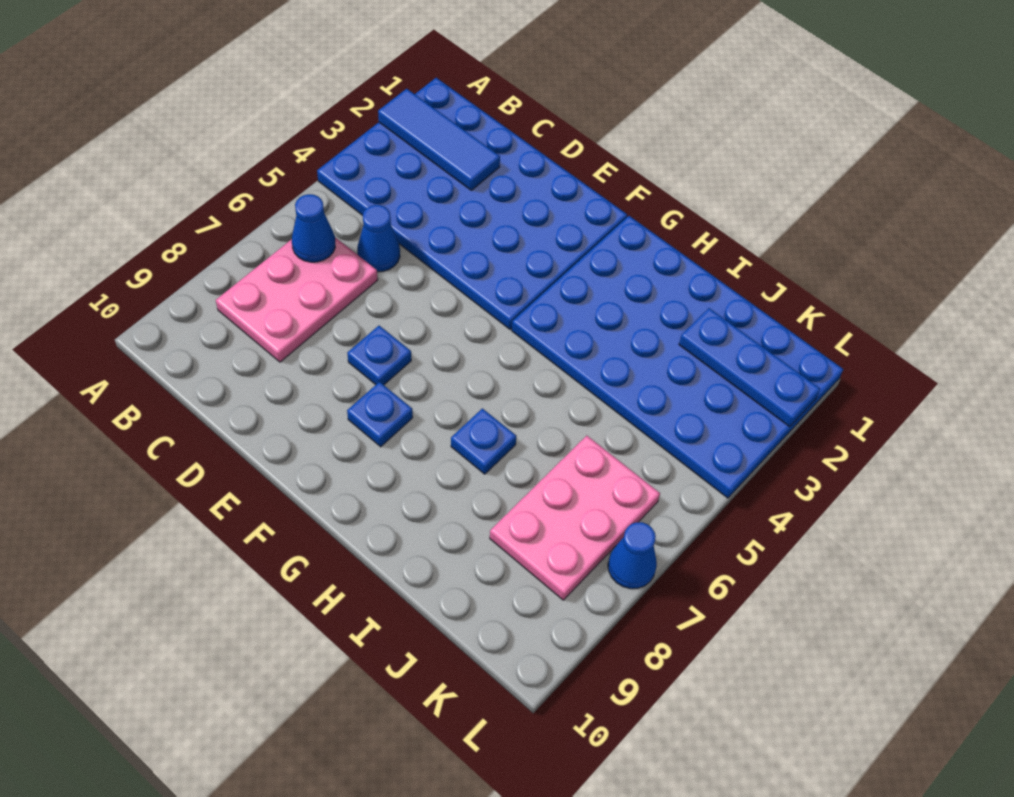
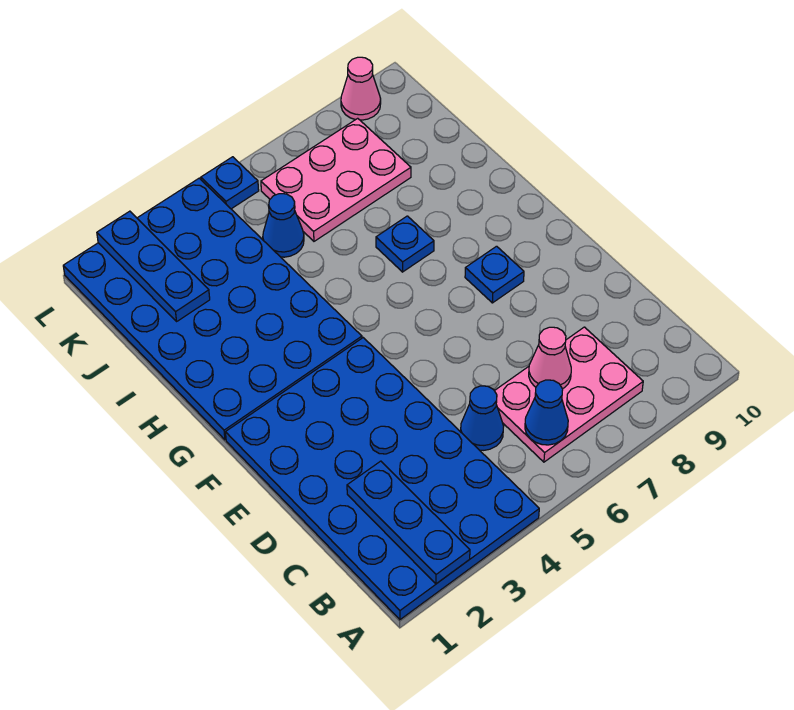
blue tile A2:C2 level 2 -> blue plate A2:C2 level 2
none -> pink cone C7 level 2
blue plate E7 level 1 -> blue plate L5 level 1
blue cone L7 level 1 -> blue cone J5 level 1
none -> pink cone L9 level 1

